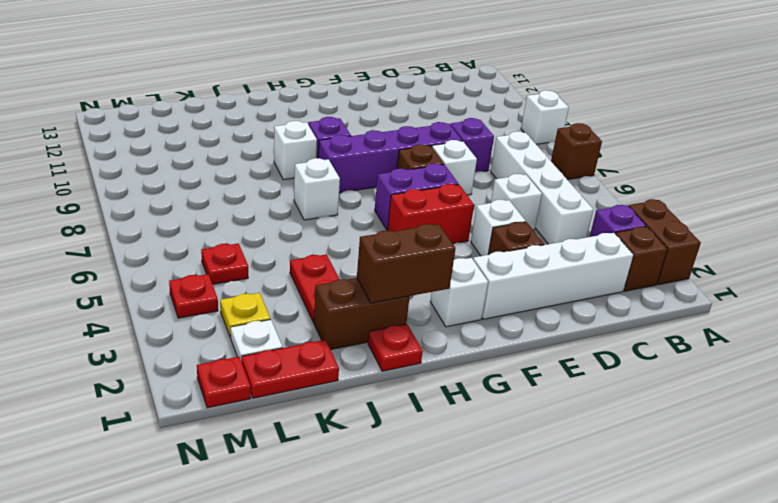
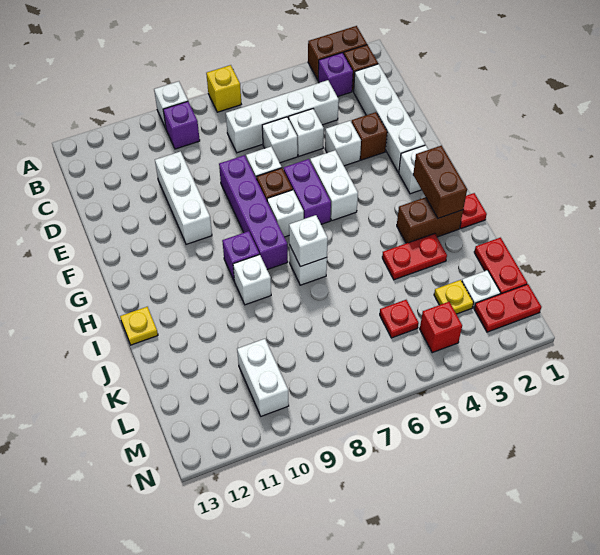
brown brick A7 level 1 -> yellow brick A7 level 1
none -> white brick D6 level 1
purple brick D8 level 1 -> purple brick B9 level 1
none -> white brick D10:F10 level 1
red brick F5:G5 level 1 -> white brick F5:G5 level 1
none -> white brick G7 level 1
brown brick I2:J2 level 1 -> brown brick I2:I3 level 1
none -> white brick I7 level 2
none -> yellow plate I13 level 1
none -> white brick L10:M10 level 1
red plate M1 level 1 -> red plate M1:M2 level 1
red plate M4 level 1 -> red brick M4 level 1

